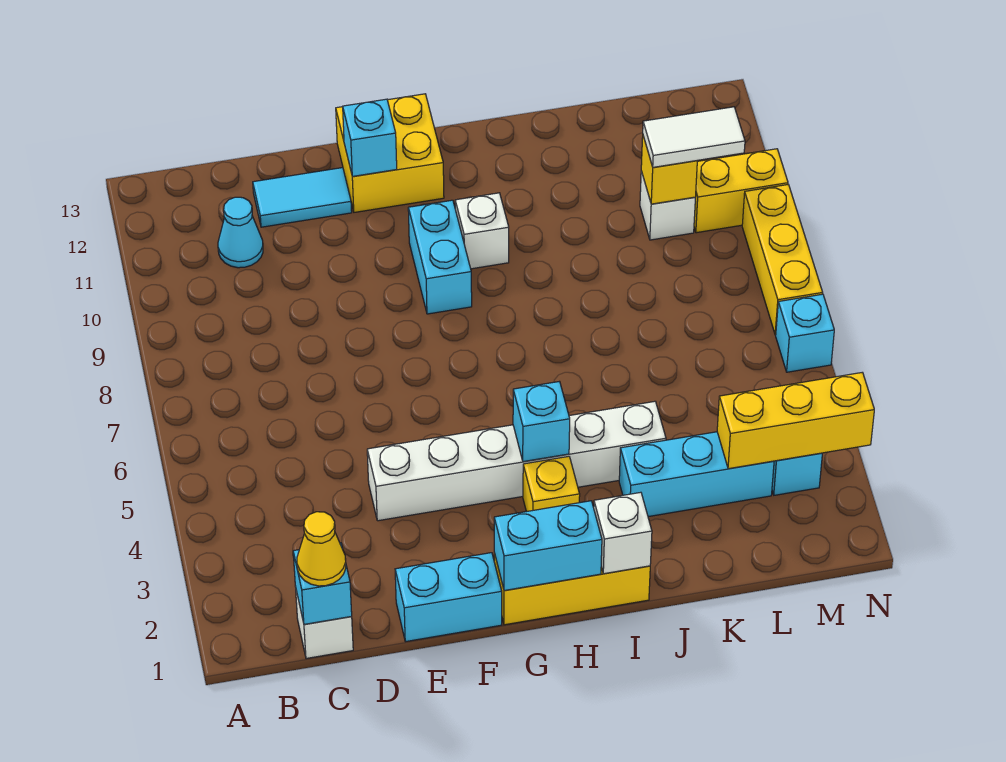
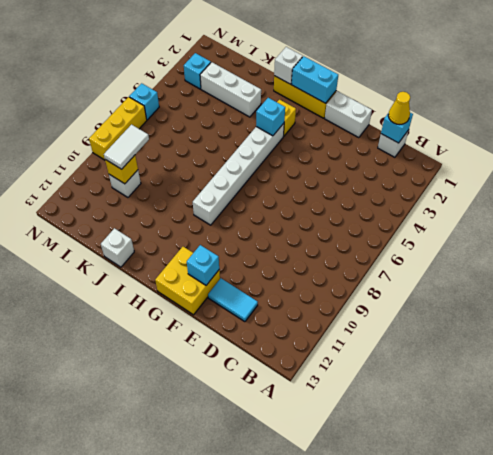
cyan cone C11 level 1 -> none
cyan brick E1:F1 level 1 -> white brick E1:F1 level 1
white brick E4:J4 level 1 -> white brick H4:H9 level 1
cyan brick G9:G10 level 1 -> none
white brick H10 level 1 -> white brick J13 level 1
cyan brick J3:L3 level 1 -> white brick J3:L3 level 1
yellow brick L3:N3 level 2 -> none
white tile L10:M10 level 3 -> white tile L9:L10 level 3
yellow brick M10:N10 level 1 -> none

